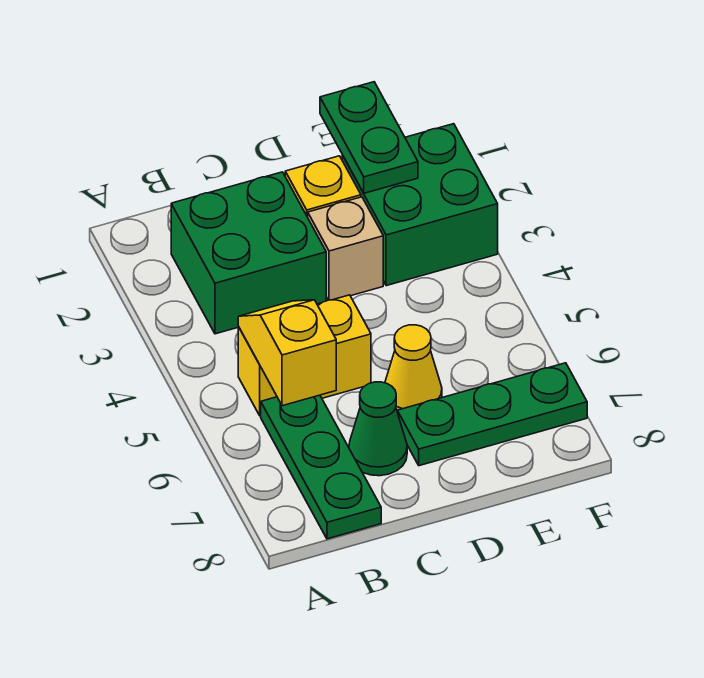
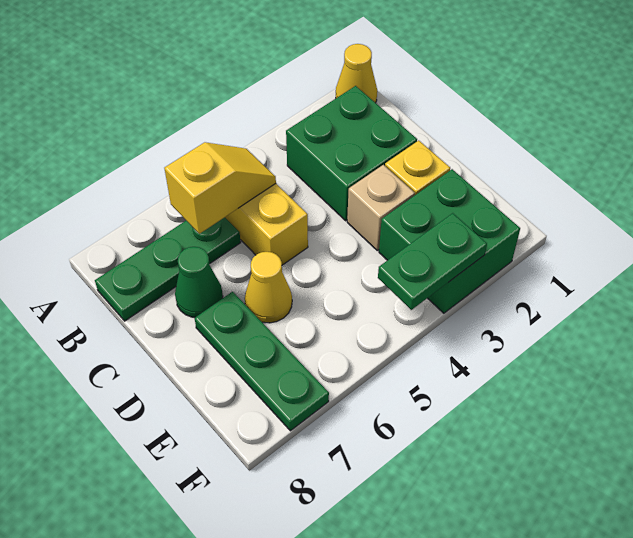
none -> yellow cone A1 level 1
green plate E1:E2 level 2 -> green plate F3:F4 level 2

